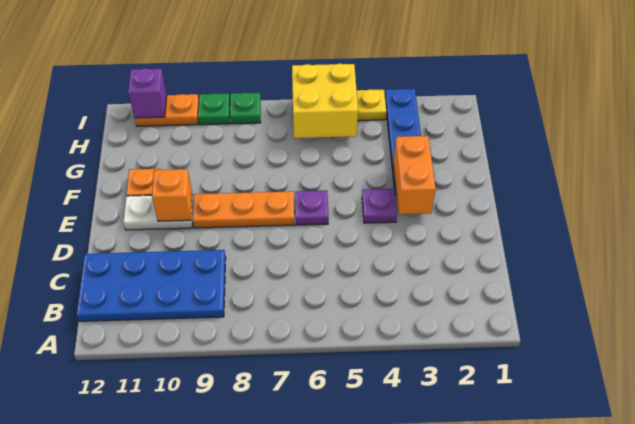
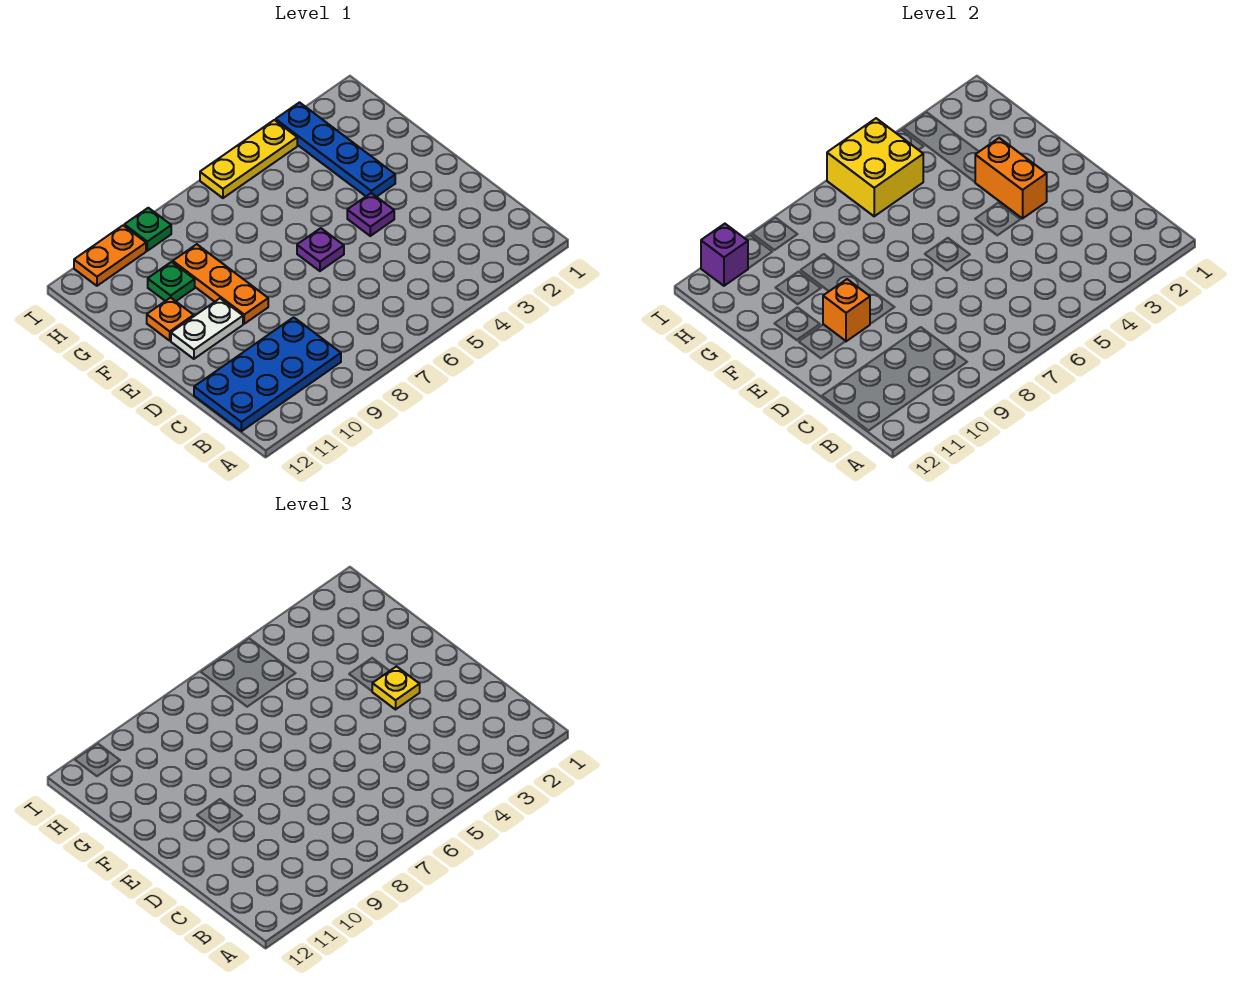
none -> yellow plate E3 level 3
orange plate E7:E9 level 1 -> orange plate E9:G9 level 1
green plate I8 level 1 -> green plate G10 level 1

